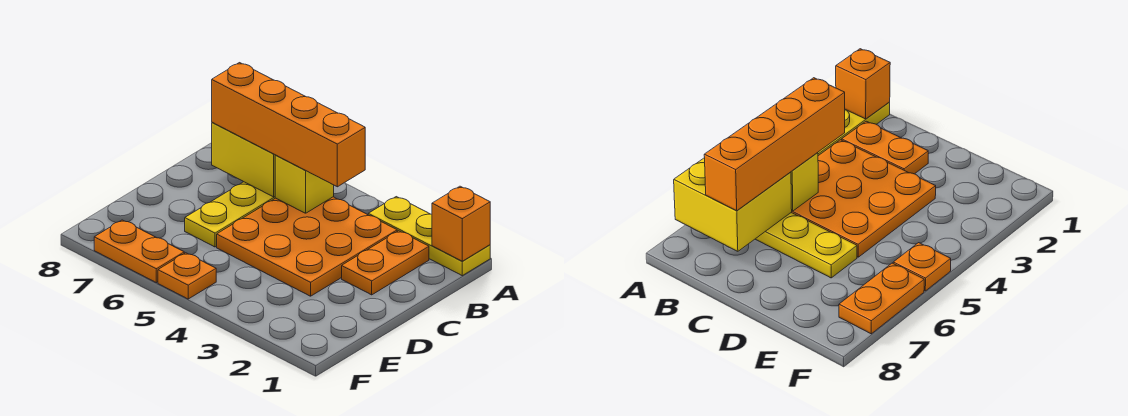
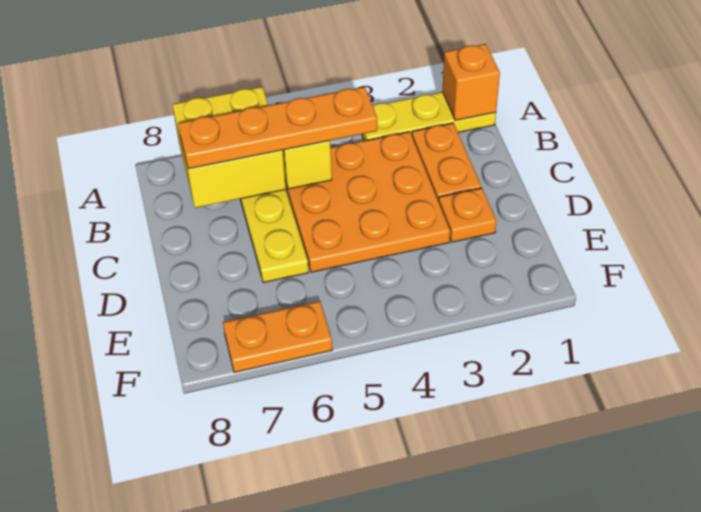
orange brick B4:B7 level 3 -> orange plate B4:B7 level 3
orange plate F5 level 1 -> orange plate D2 level 1

